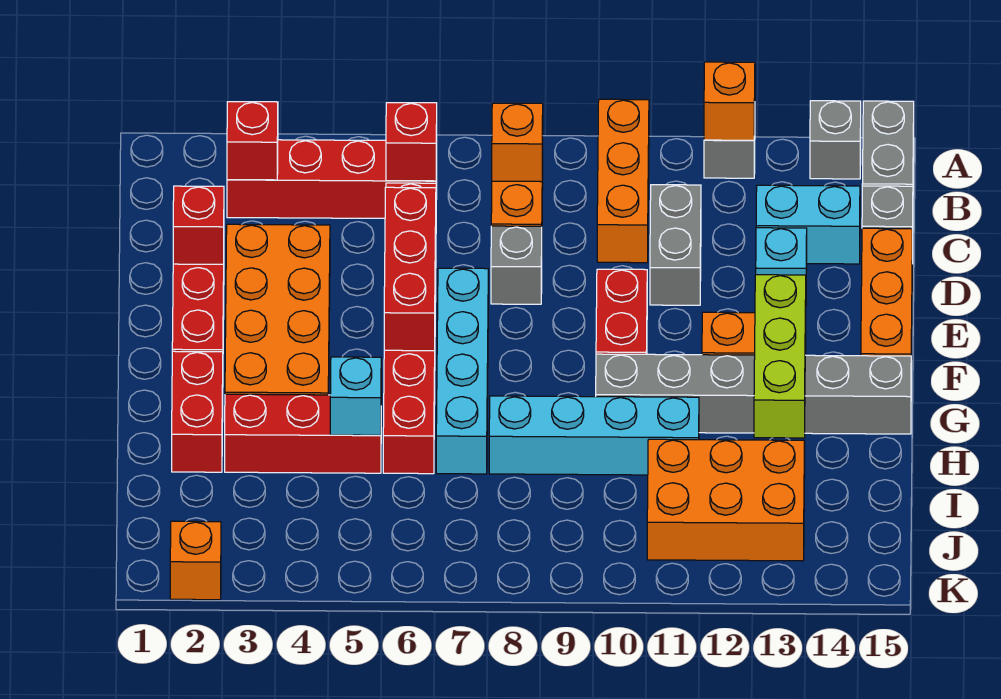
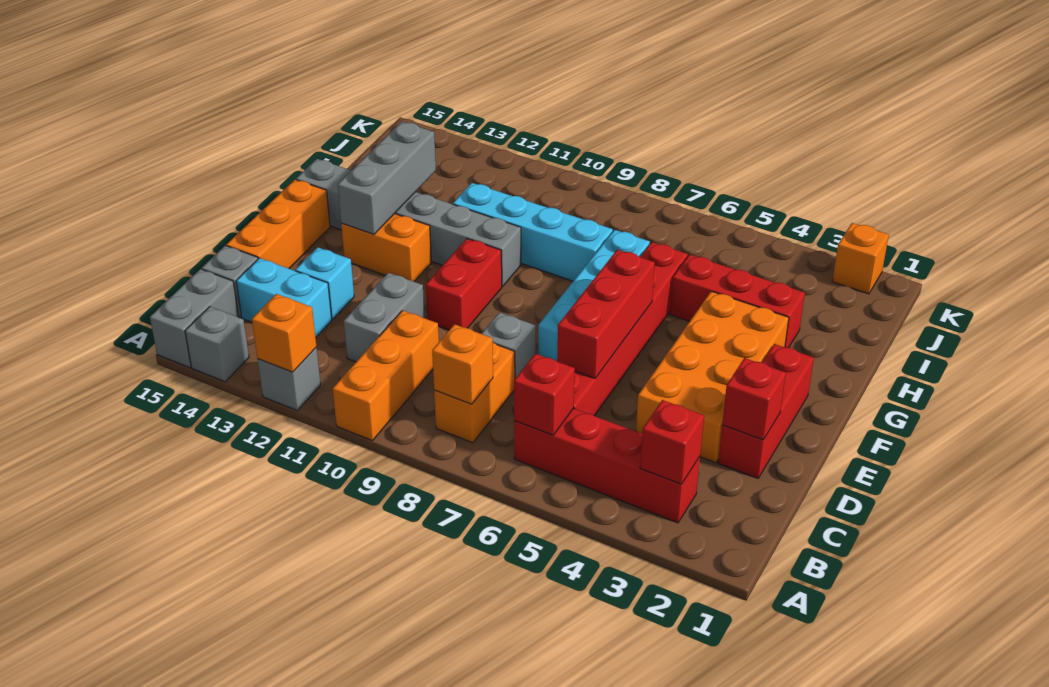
lime brick F13:H13 level 2 -> grey brick F13:H13 level 2
red brick G2:H2 level 1 -> none
cyan brick H5 level 2 -> none
orange brick I11:J13 level 1 -> none

